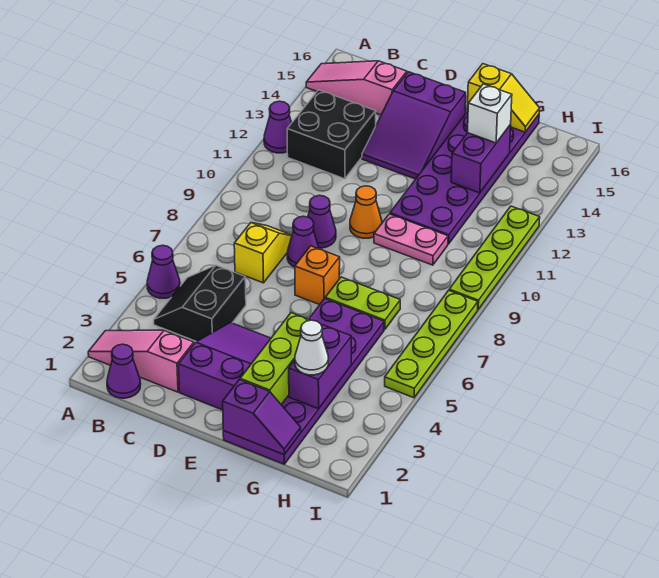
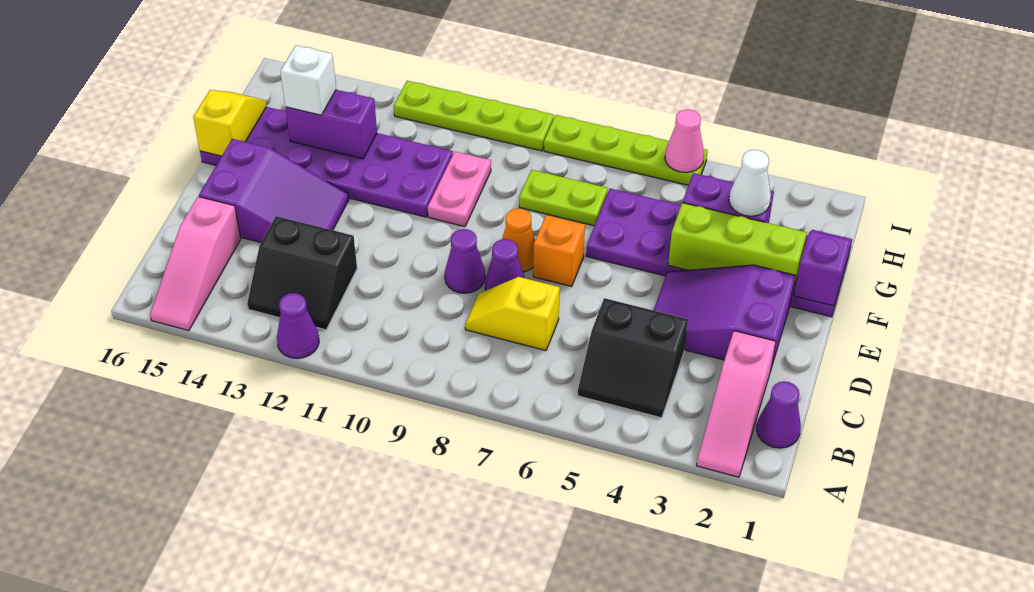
purple cone A5 level 1 -> none
black brick B12:C13 level 1 -> black slope B12:C13 level 1 top C
orange cone E10 level 1 -> orange cone E8 level 1
lime plate F7:G7 level 1 -> lime plate G7:G8 level 1
none -> pink cone I5 level 2

